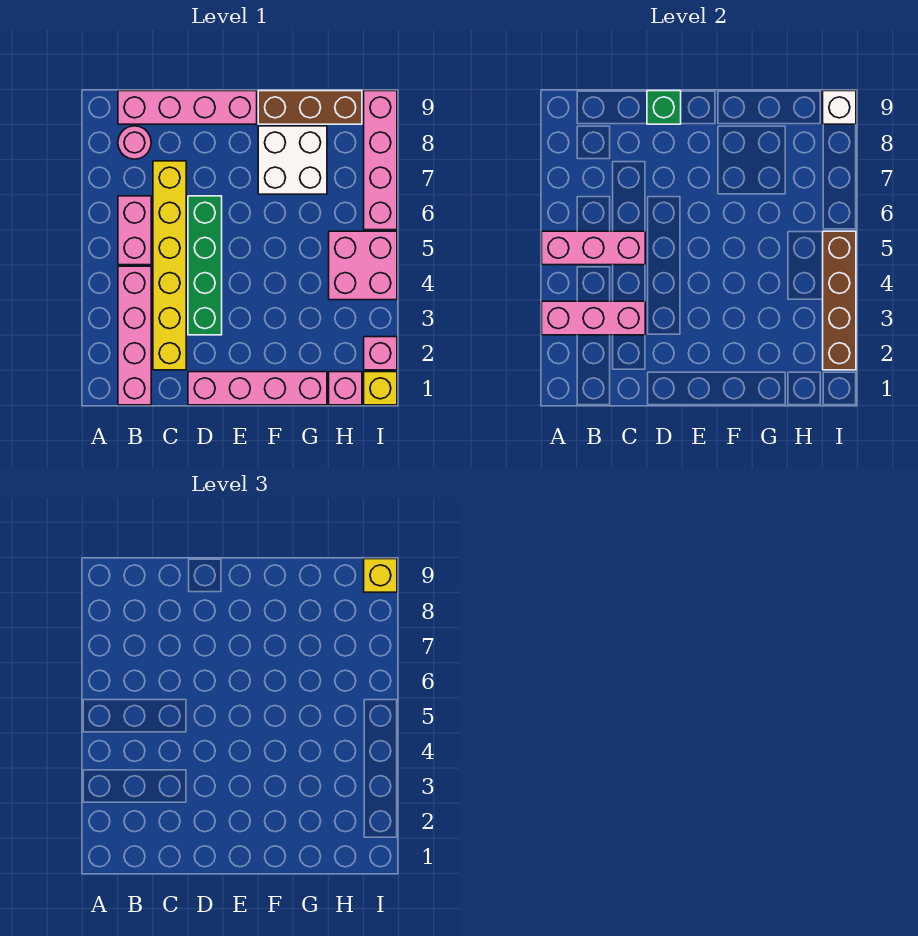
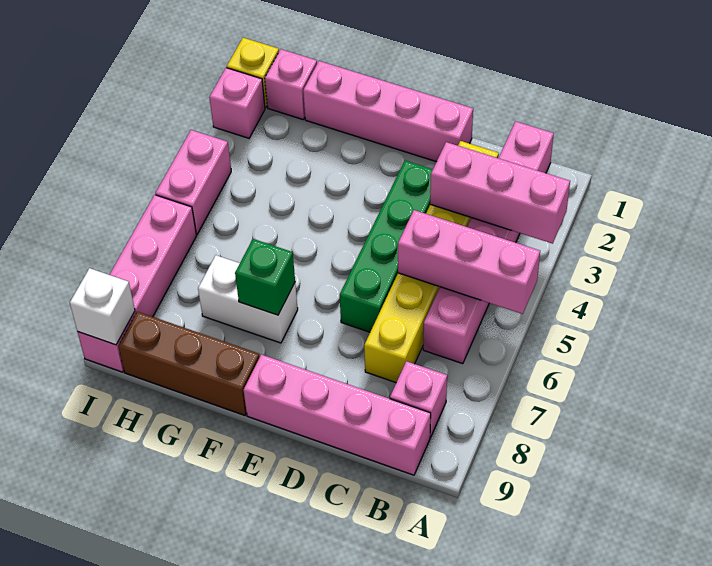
pink round brick B8 level 1 -> pink brick B8 level 1
green brick D9 level 2 -> green brick F7 level 2
white brick F7:G8 level 1 -> white brick F7:G7 level 1
pink brick H4:I5 level 1 -> pink brick I4:I5 level 1
brown brick I2:I5 level 2 -> none
yellow brick I9 level 3 -> none

